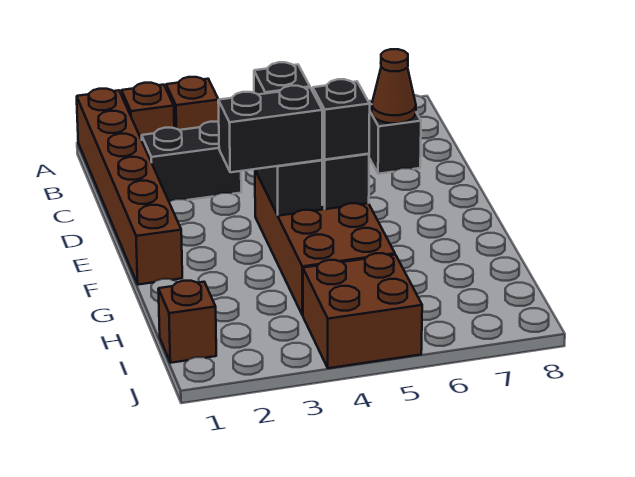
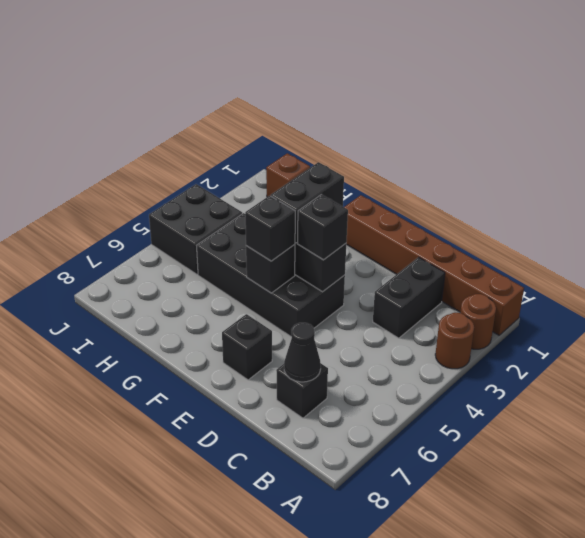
brown brick A2 level 1 -> brown round brick A2 level 1
brown brick A3 level 1 -> brown round brick A3 level 1
brown cone C7 level 2 -> black cone C7 level 2
brown brick E4:H5 level 1 -> black brick E4:H5 level 1
none -> black brick E7 level 1
brown brick I4:J5 level 1 -> black brick I4:J5 level 1

